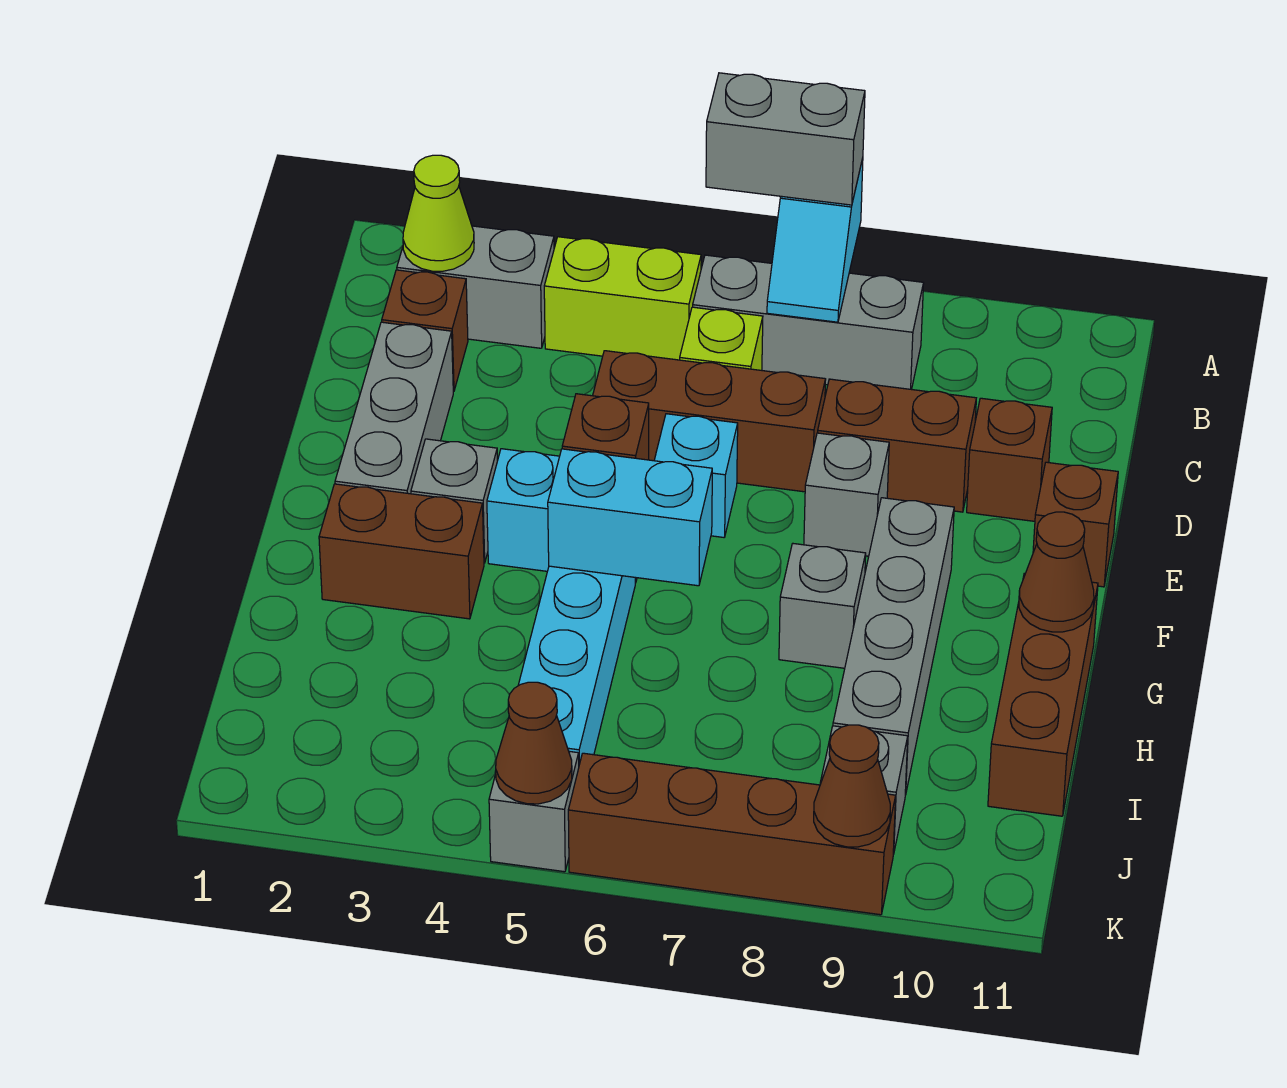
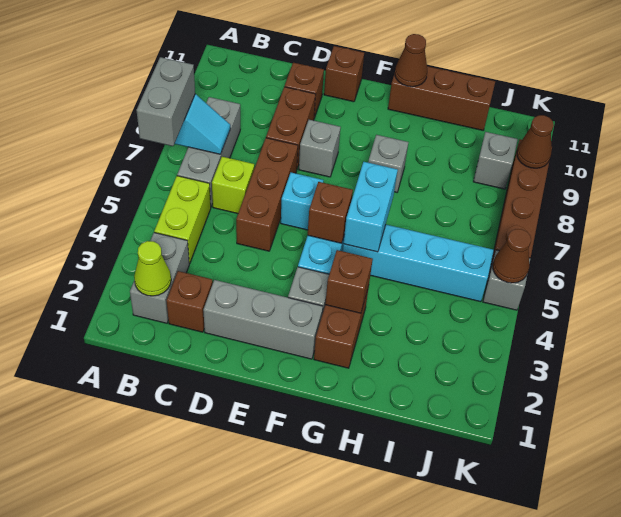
grey brick F9:I9 level 1 -> none
none -> brown brick G3 level 2

